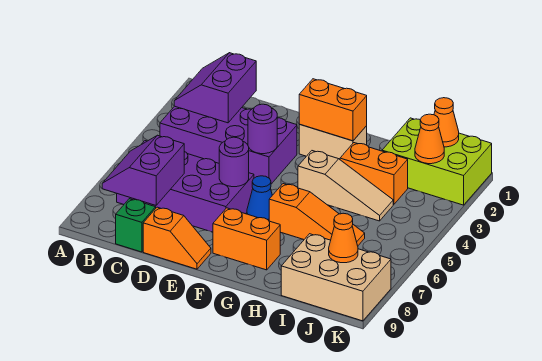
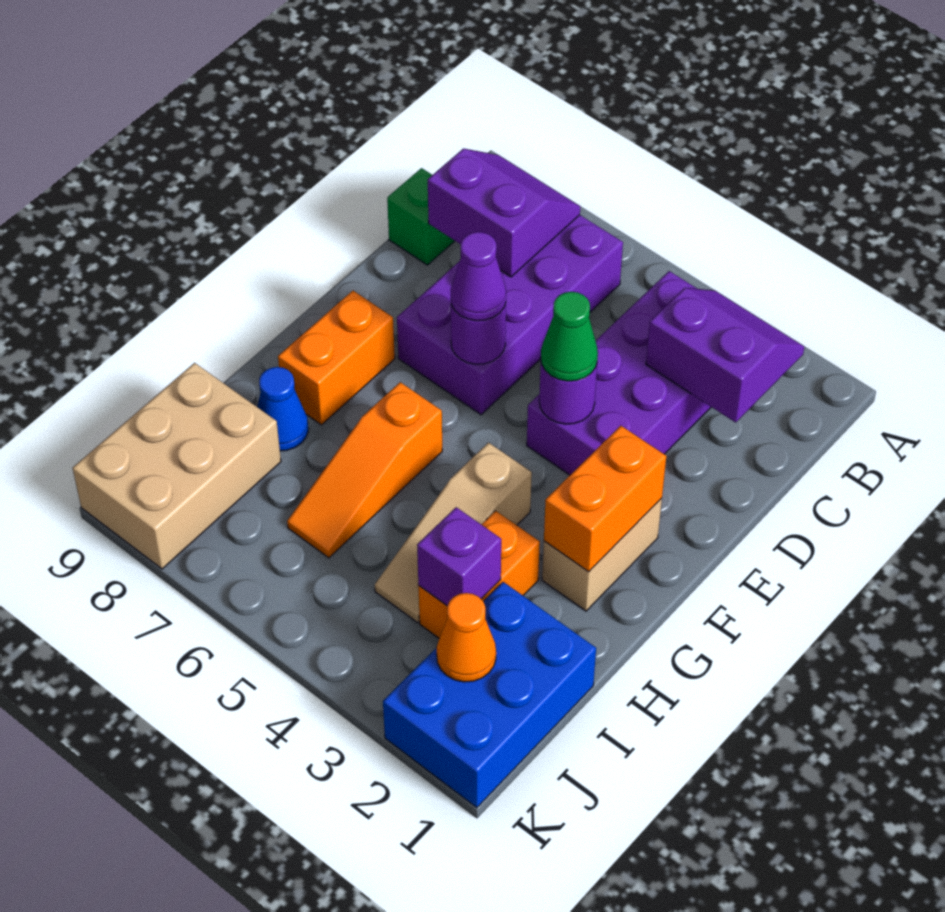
orange slope D9:E9 level 1 top D -> none
none -> green cone E4 level 3
none -> purple cone E6 level 3
blue cone F6 level 1 -> blue cone H8 level 1
lime brick I1:K2 level 1 -> blue brick I1:K2 level 1
none -> purple brick I3 level 2
orange cone J1 level 2 -> none
orange cone J8 level 2 -> none

